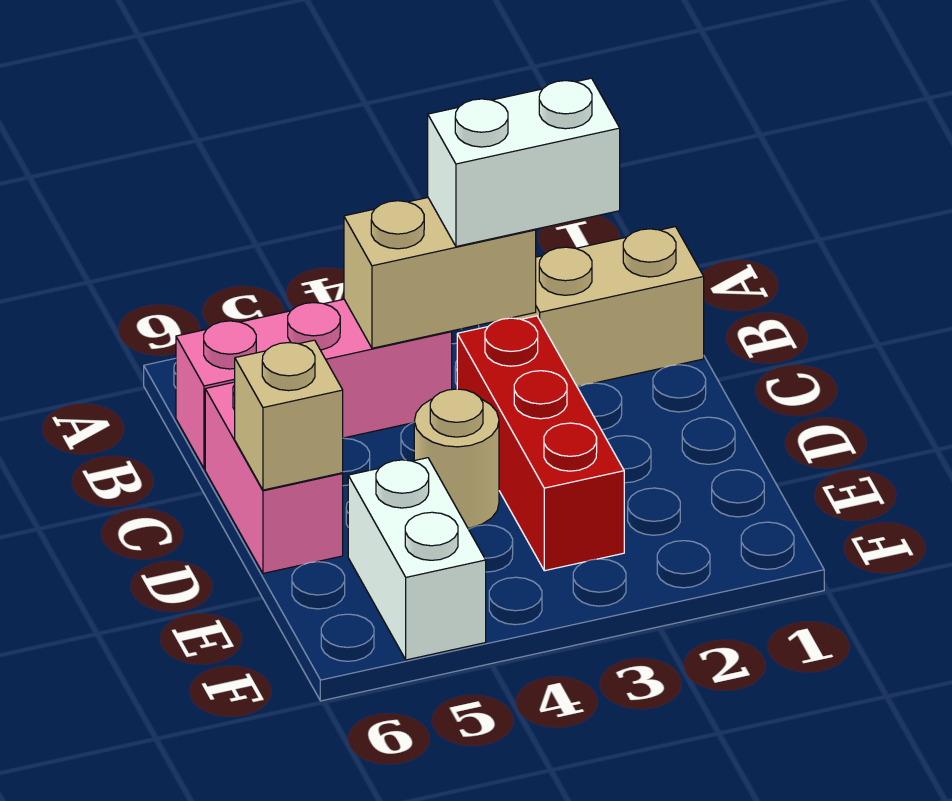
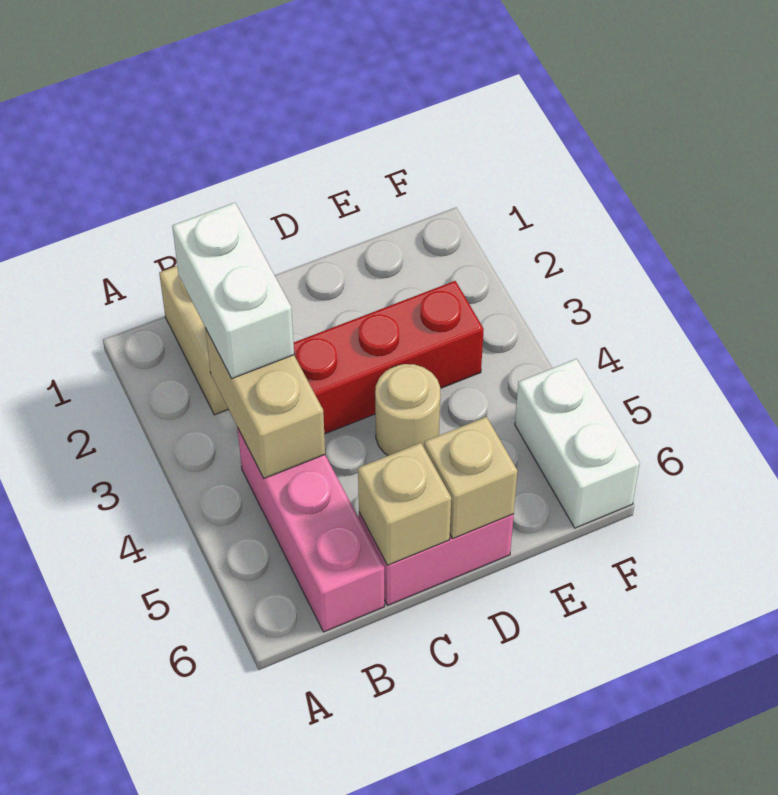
none -> tan brick C6 level 2
white brick E5:F5 level 1 -> white brick F5:F6 level 1

